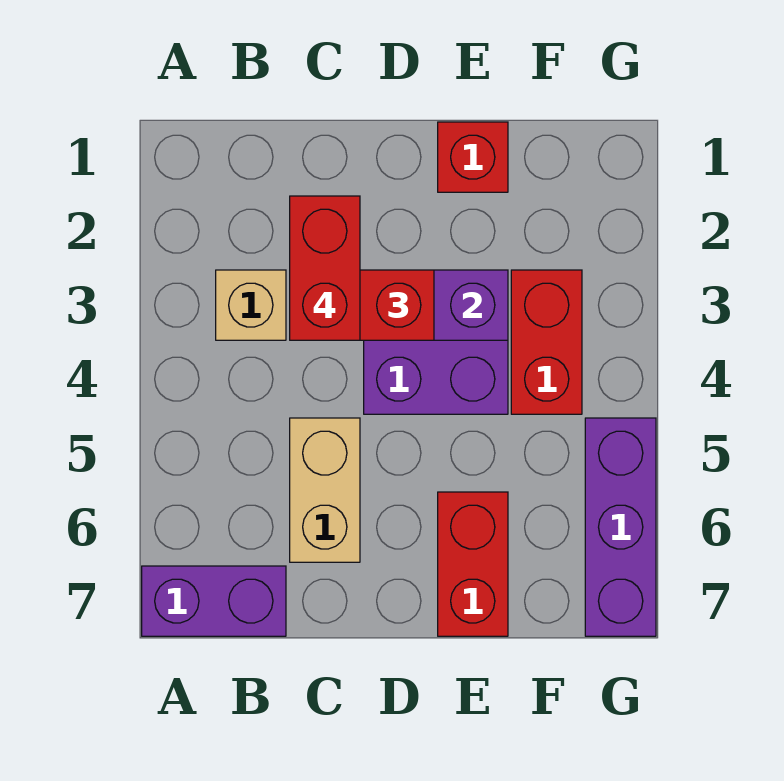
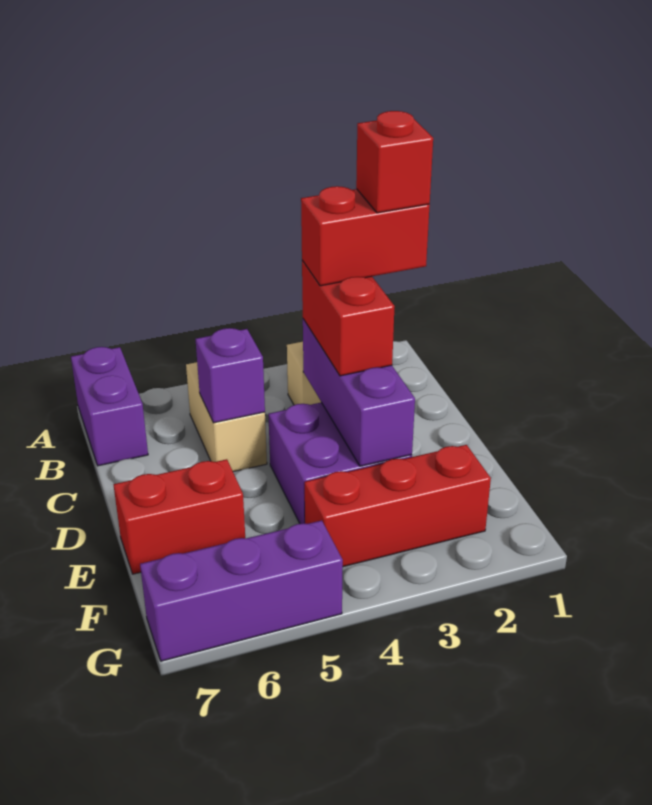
tan brick C5:C6 level 1 -> tan brick B5:C5 level 1
none -> purple brick C5 level 2
red brick E1 level 1 -> red brick C2 level 5
red brick F3:F4 level 1 -> red brick F2:F4 level 1

